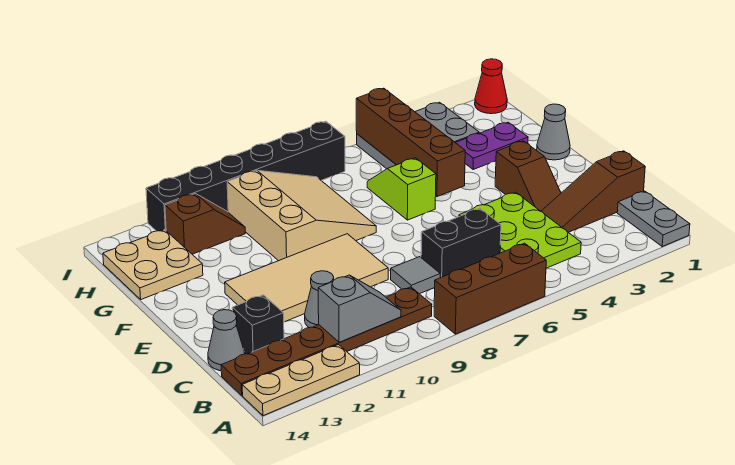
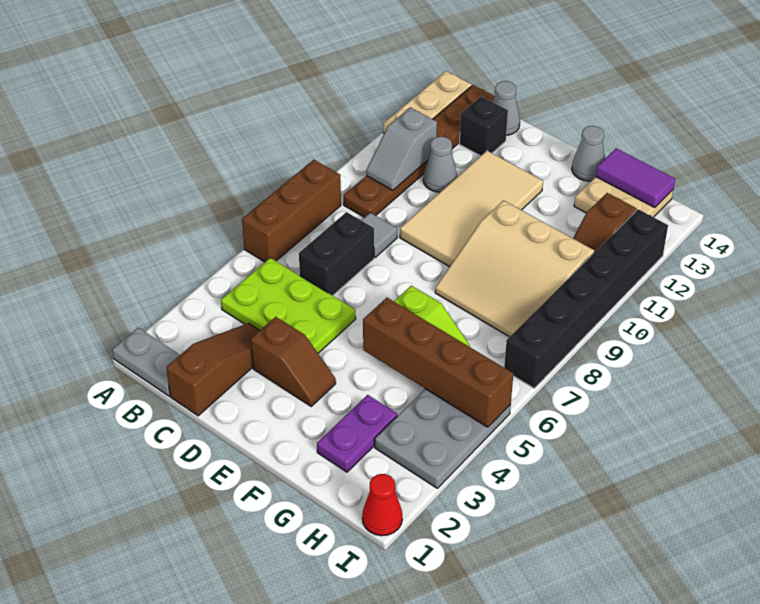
brown slope D3:E3 level 1 top E -> brown slope D3:E3 level 1 top D
grey cone F1 level 1 -> grey cone F14 level 1
none -> purple tile G14:H14 level 2

